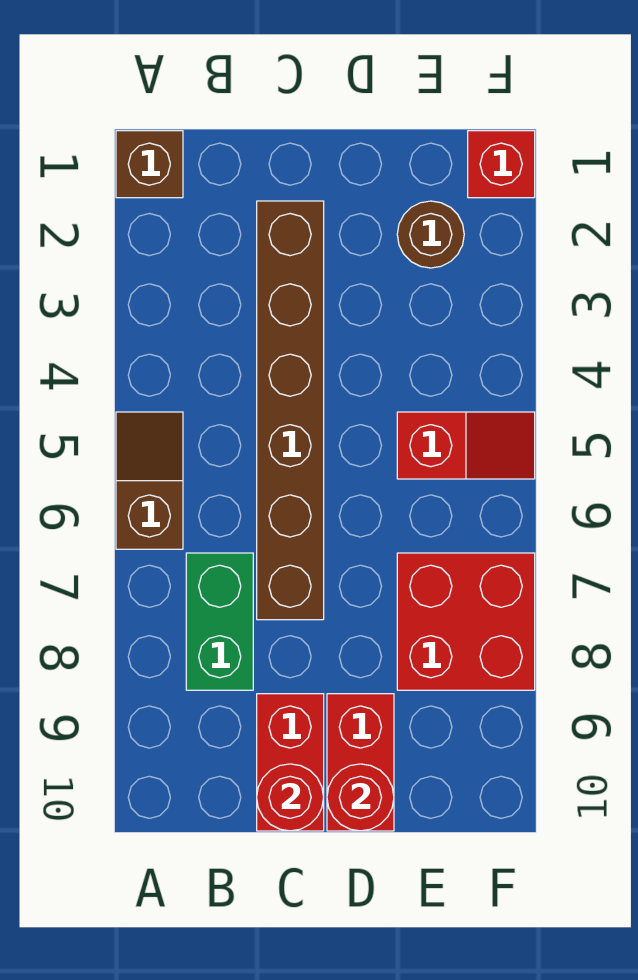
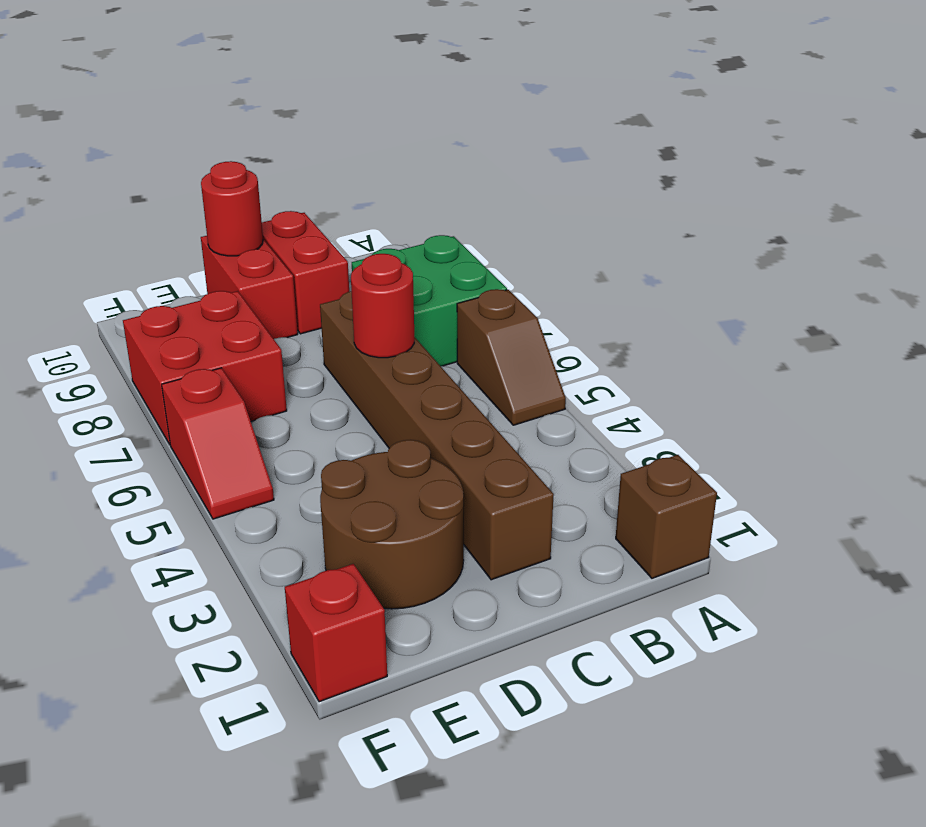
green brick B7:B8 level 1 -> green brick A7:B8 level 1
red round brick C10 level 2 -> red round brick C6 level 2
brown round brick E2 level 1 -> brown round brick D2:E3 level 1
red slope E5:F5 level 1 top E -> red slope F5:F6 level 1 top 6

